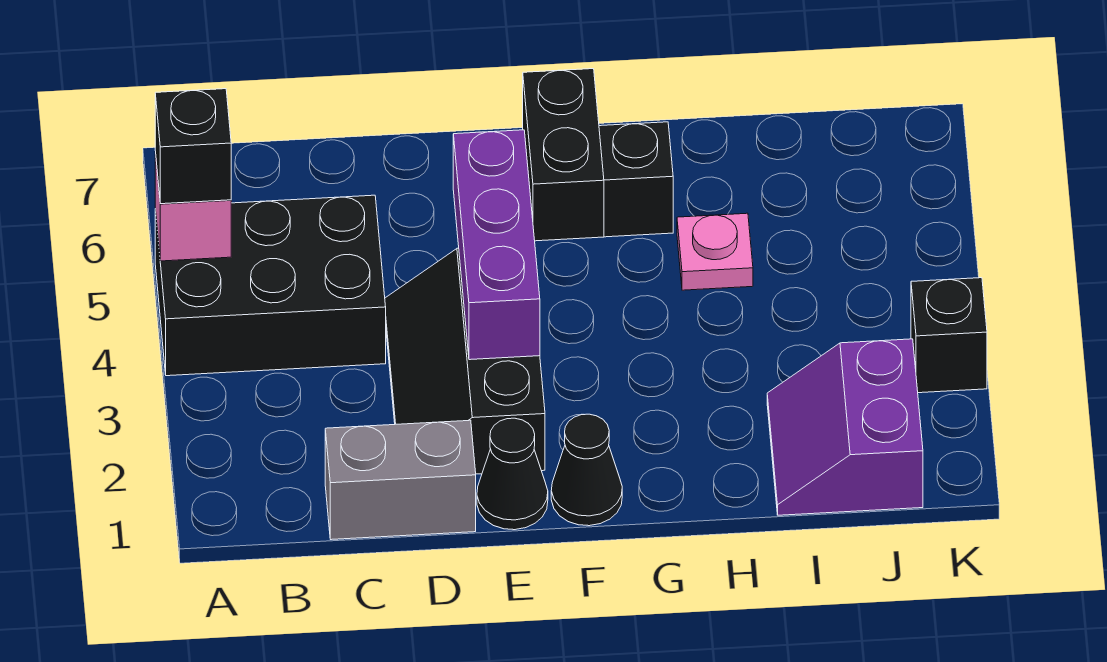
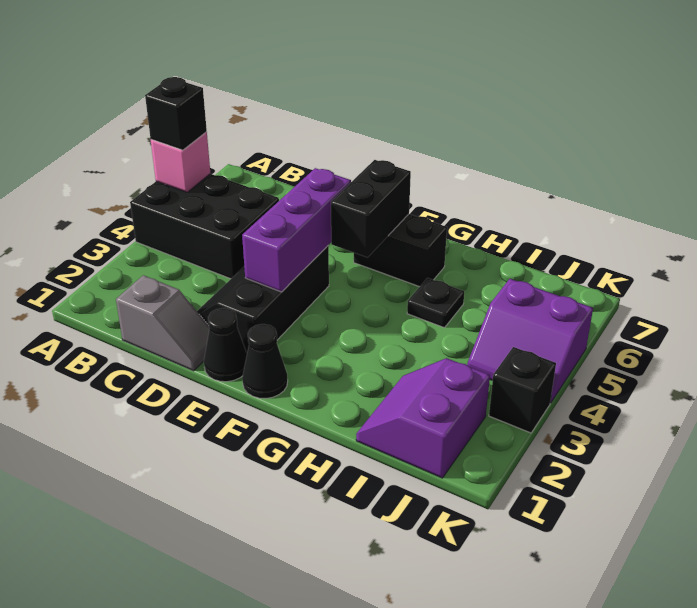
grey brick C1:D1 level 1 -> grey slope C1:D1 level 1 top C
pink plate H5 level 1 -> black plate H5 level 1
none -> purple slope J4:K5 level 1 top 5

